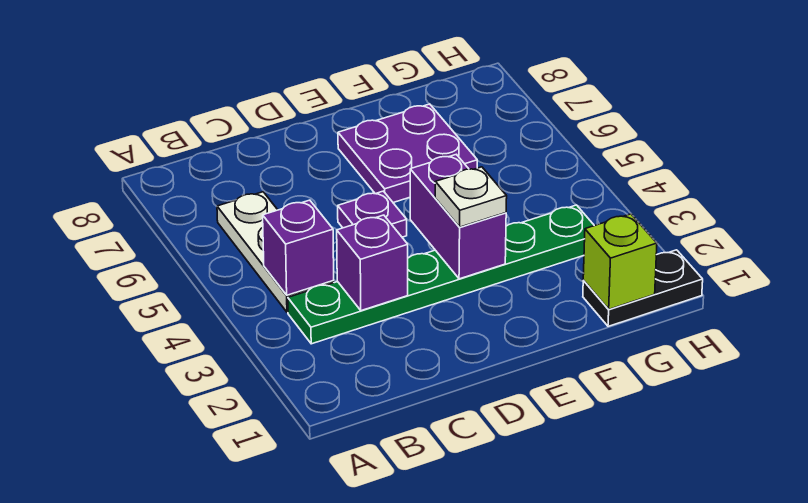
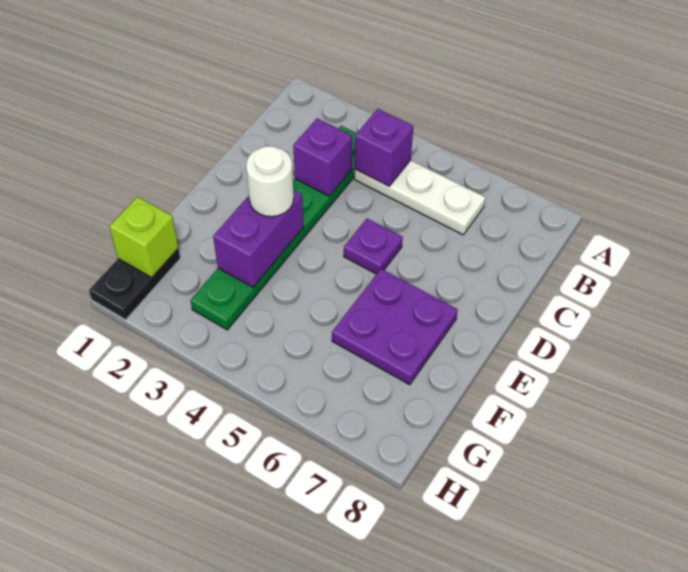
purple brick E3:E4 level 2 -> purple brick E3:F3 level 2
white plate E3 level 3 -> white round brick E3 level 3

